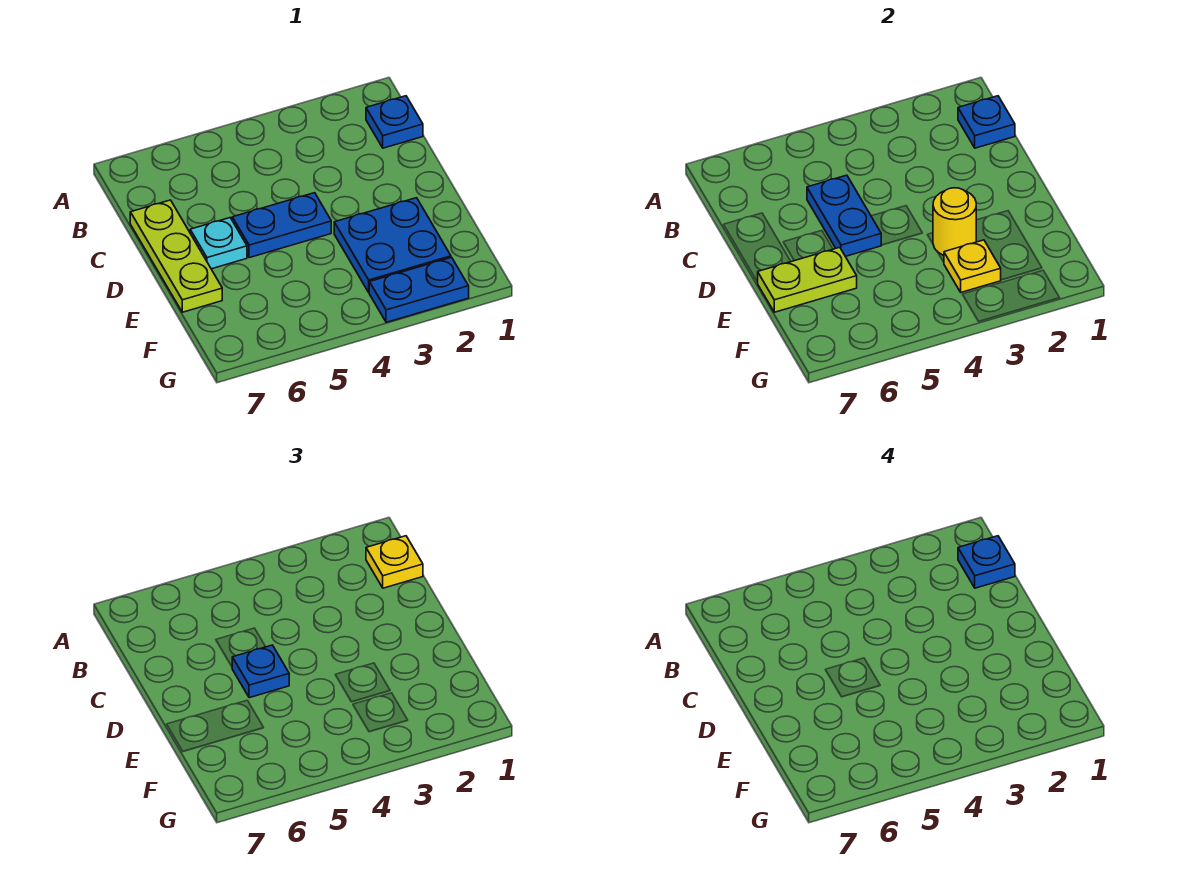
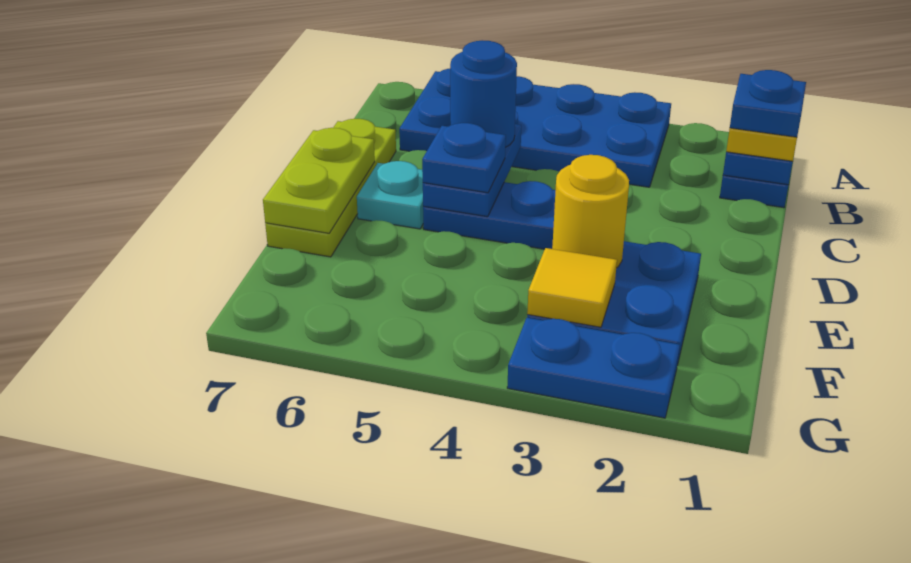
none -> blue plate A3:B6 level 1
none -> blue round brick C5 level 3
lime plate E6:E7 level 2 -> lime plate D7:E7 level 2
yellow plate F3 level 2 -> yellow tile F3 level 2

